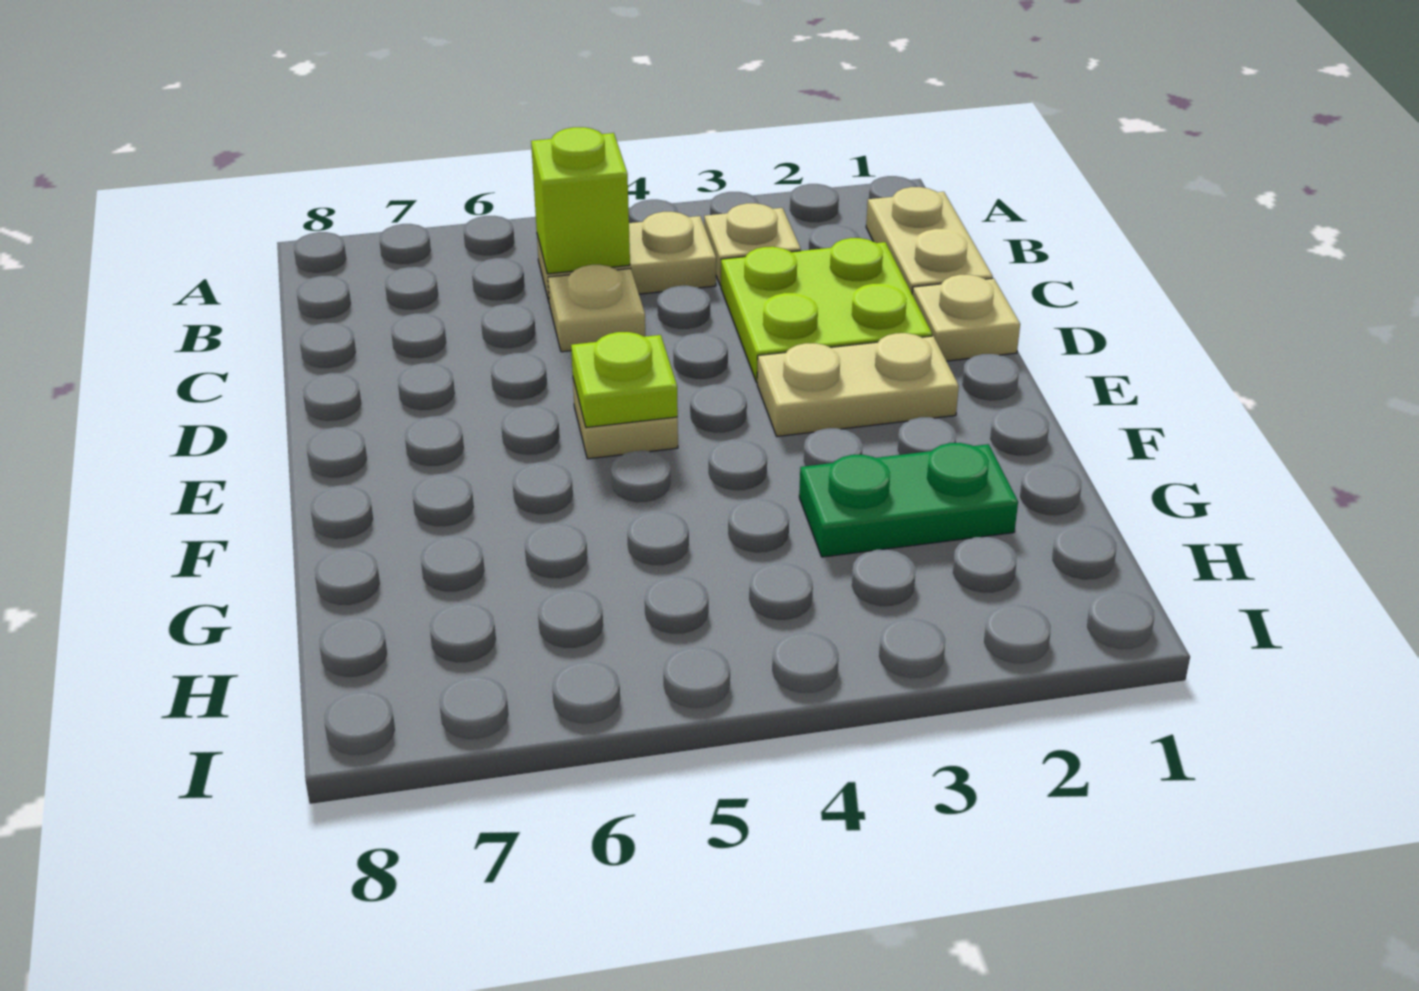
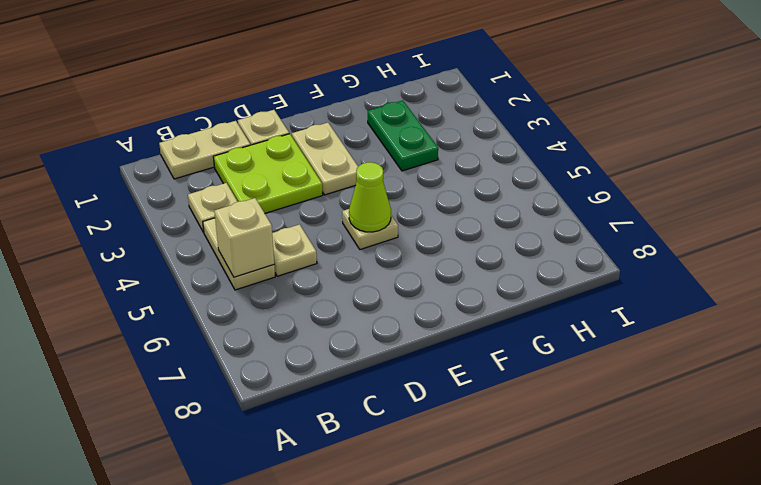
lime brick B5 level 2 -> tan brick B5 level 2
lime plate E5 level 2 -> lime cone E5 level 2

